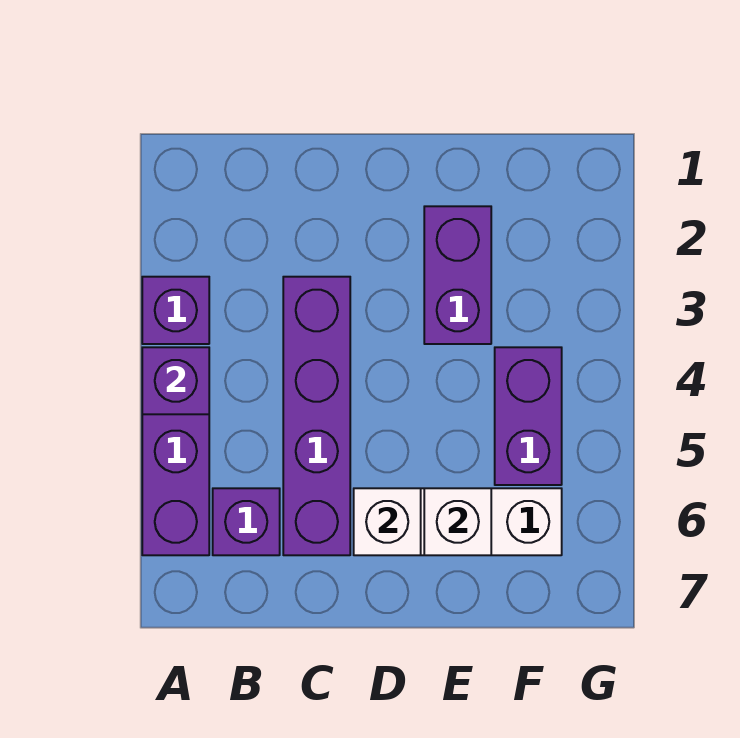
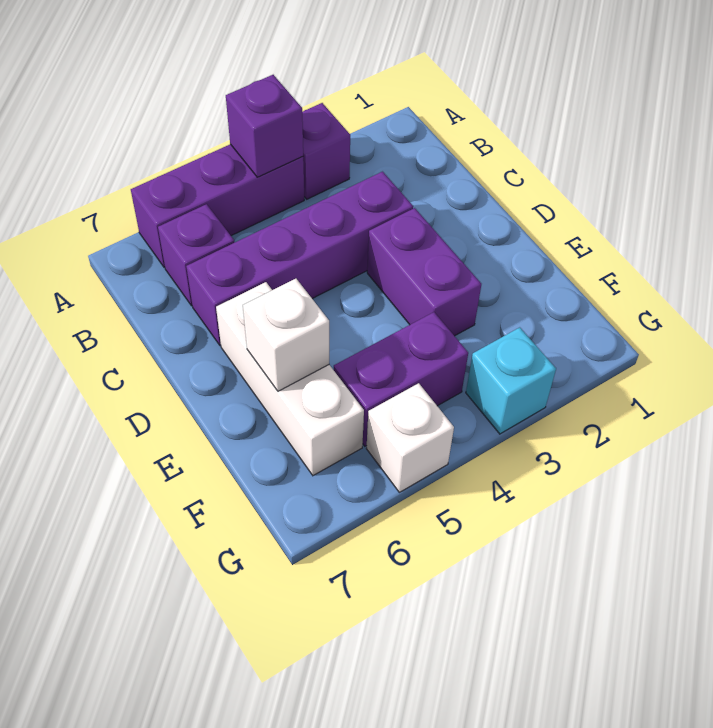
white brick D6 level 2 -> white brick G5 level 1
purple brick E2:E3 level 1 -> purple brick D3:E3 level 1
none -> cyan brick G3 level 1

